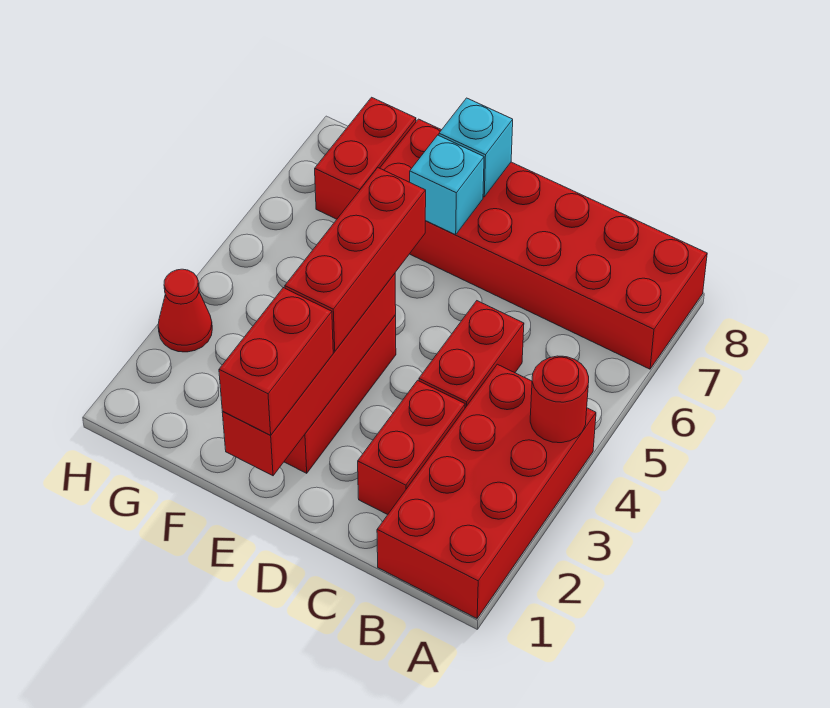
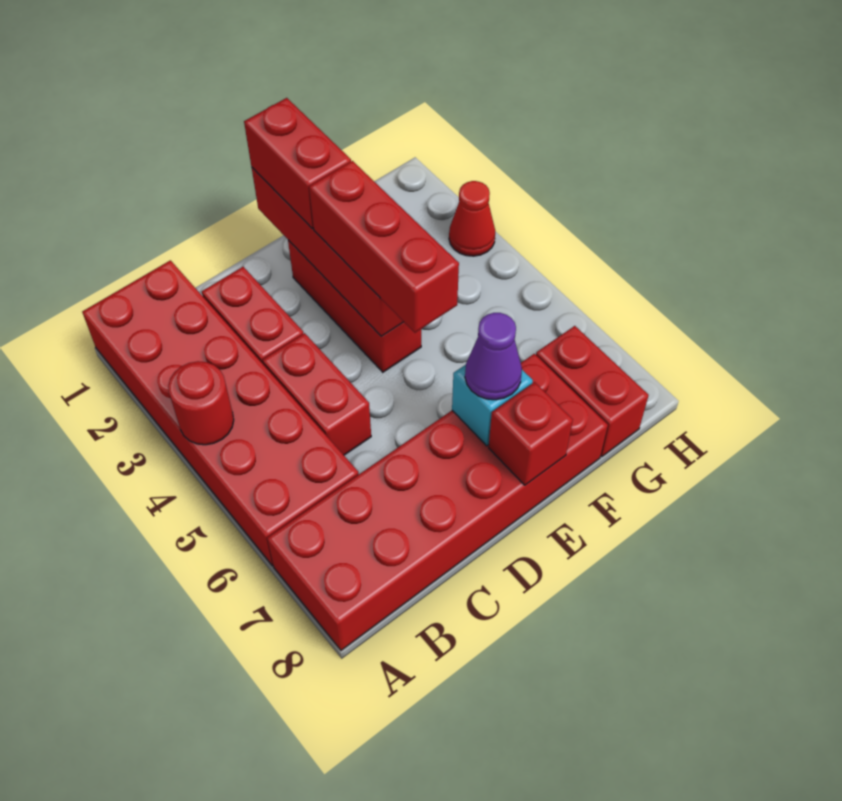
red brick A1:B4 level 1 -> red brick A1:B6 level 1
none -> purple cone E7 level 3
cyan brick E8 level 2 -> red brick E8 level 2

